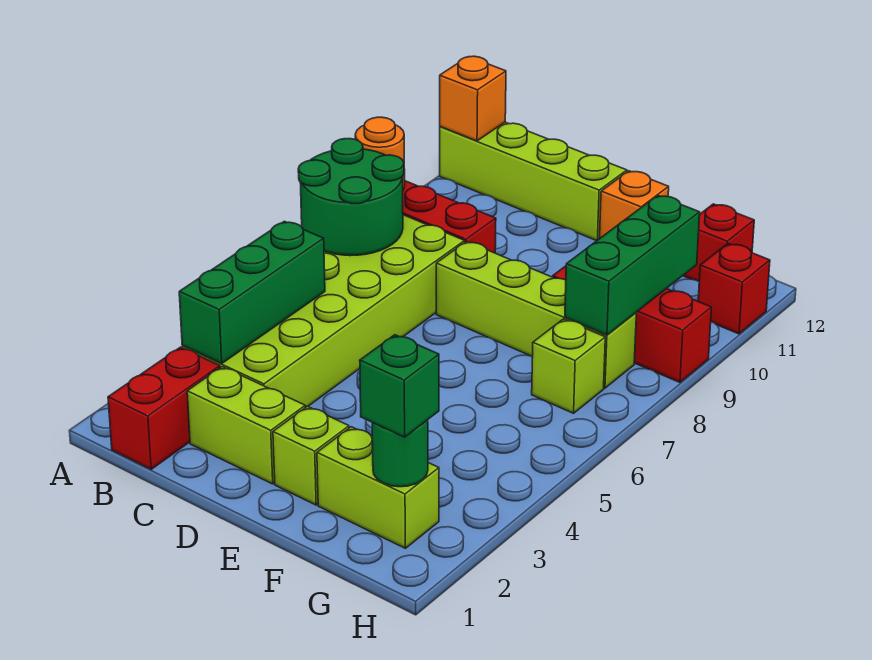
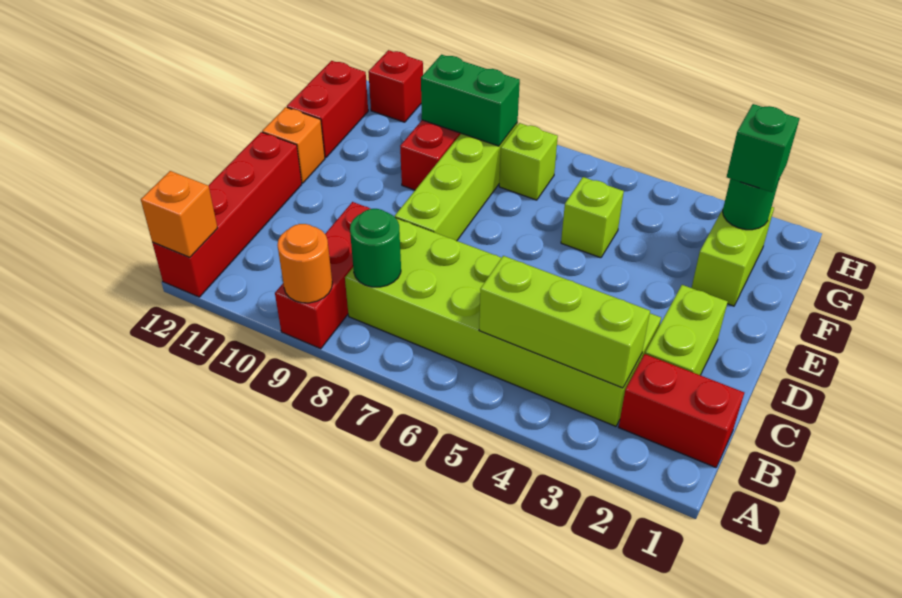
green round brick A7:B8 level 2 -> green round brick B8 level 2
lime brick A12:D12 level 1 -> red brick A12:D12 level 1
green brick B3:B5 level 2 -> lime brick B3:B5 level 2
lime brick E2 level 1 -> lime brick F5 level 1
green brick G8:G10 level 2 -> green brick G8:G9 level 2
red brick G12 level 1 -> red brick F12:G12 level 1

